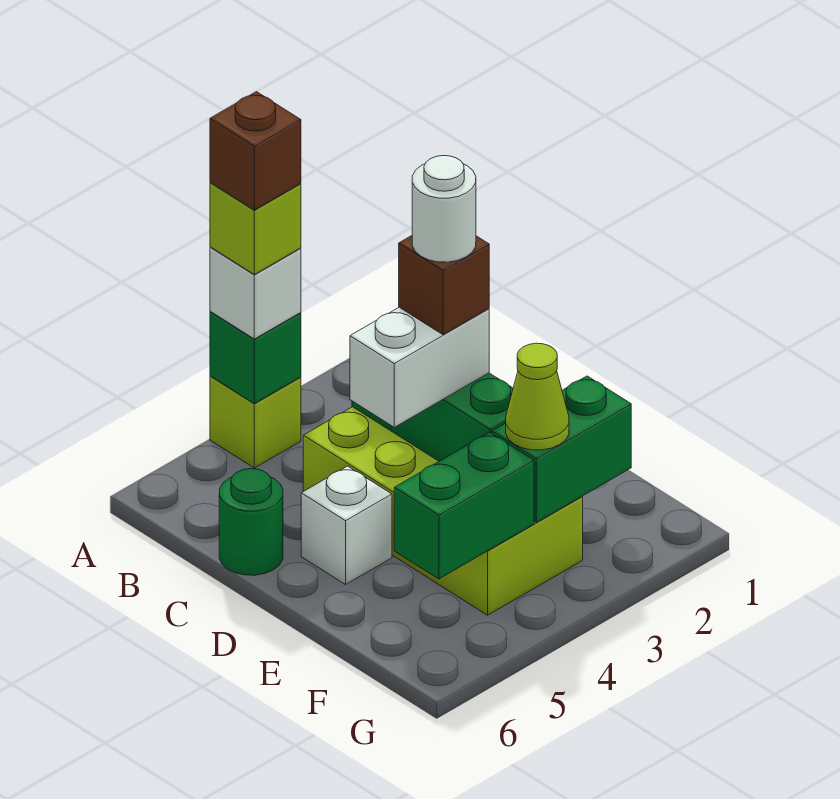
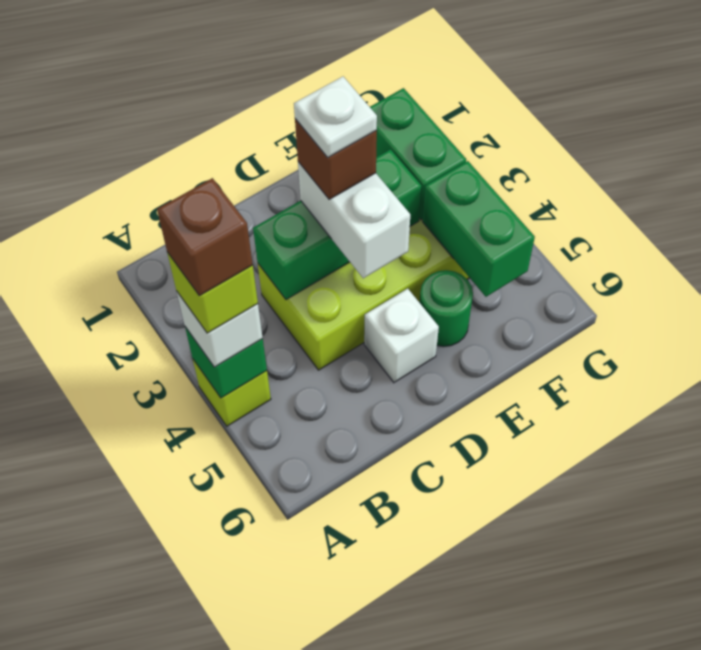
green round brick C6 level 1 -> green round brick E5 level 1
white round brick D3 level 5 -> white plate D3 level 5
lime cone F3 level 3 -> none

